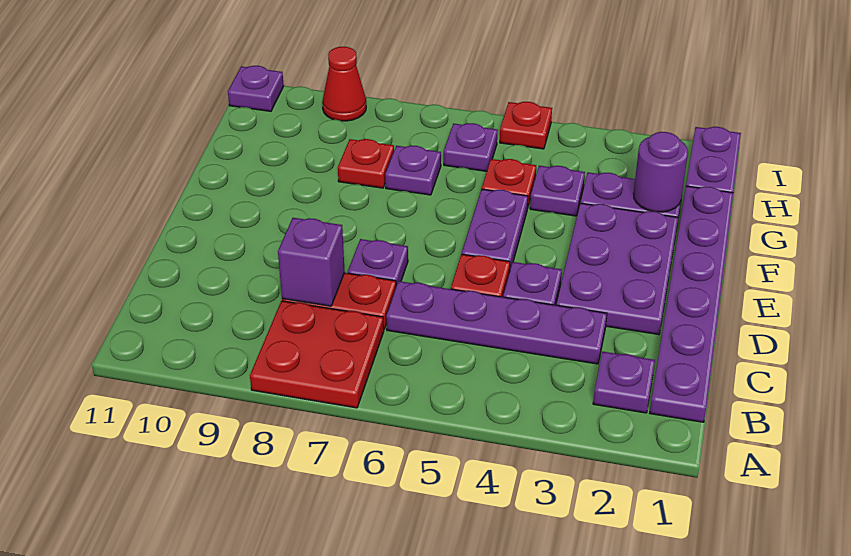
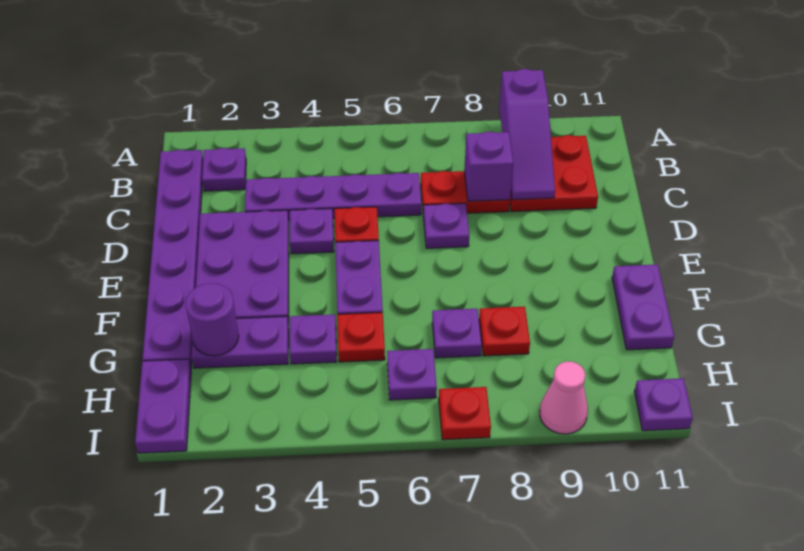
red plate A7:B8 level 1 -> red plate B9:C10 level 1
none -> purple slope A9:C9 level 2 top A
none -> purple plate F11:G11 level 1
red plate I5 level 1 -> red plate I7 level 1
red cone I9 level 1 -> pink cone I9 level 1

